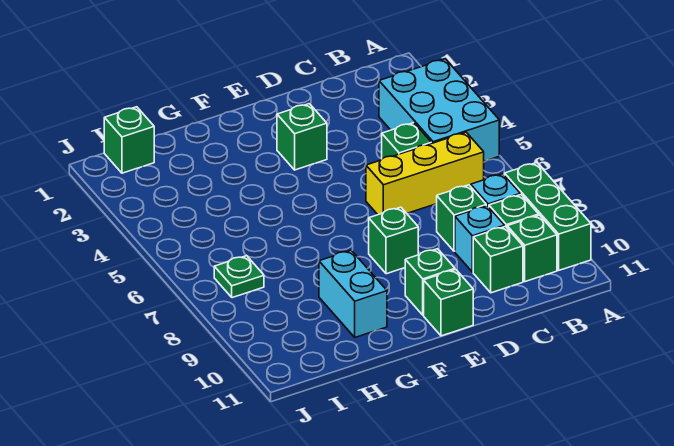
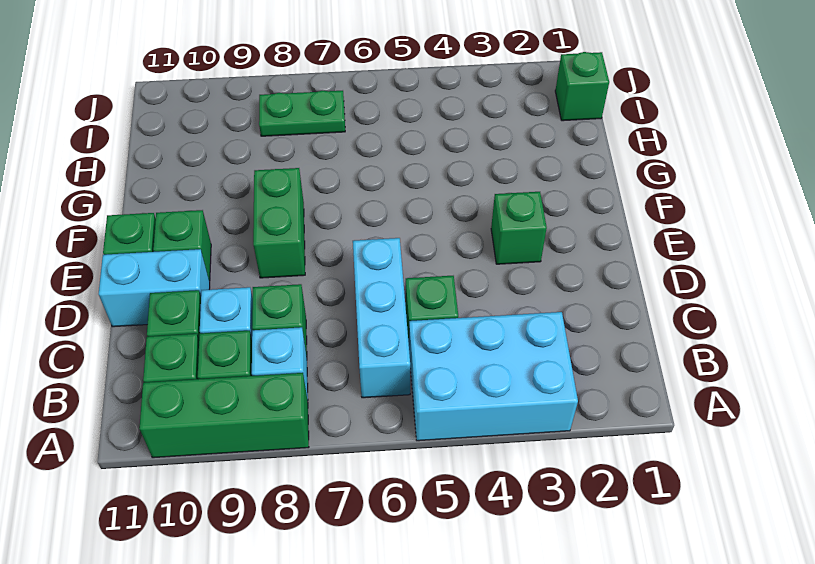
yellow brick B6:D6 level 1 -> cyan brick B6:D6 level 1
green brick E8 level 1 -> green brick E8:F8 level 1
cyan brick G9:G10 level 1 -> cyan brick D10:D11 level 1
green plate I7 level 1 -> green plate I7:I8 level 1

